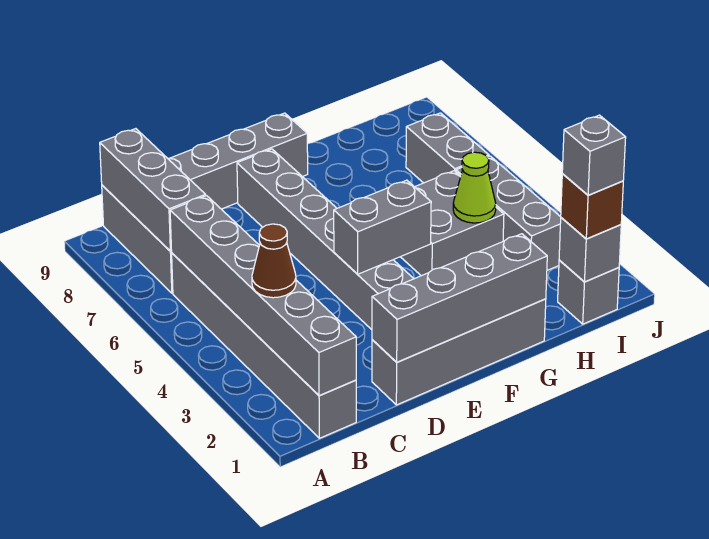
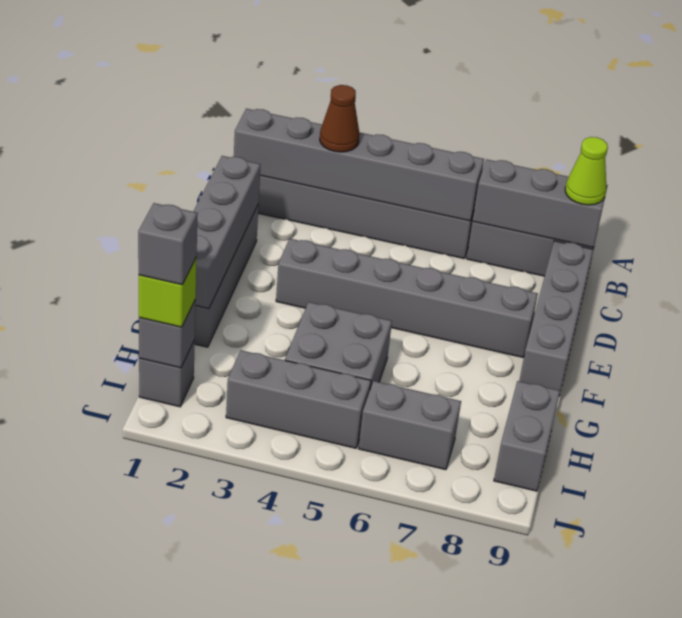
grey brick E4:F4 level 2 -> grey brick H9:I9 level 1
lime cone H4 level 2 -> lime cone B9 level 3
brown brick I1 level 3 -> lime brick I1 level 3

